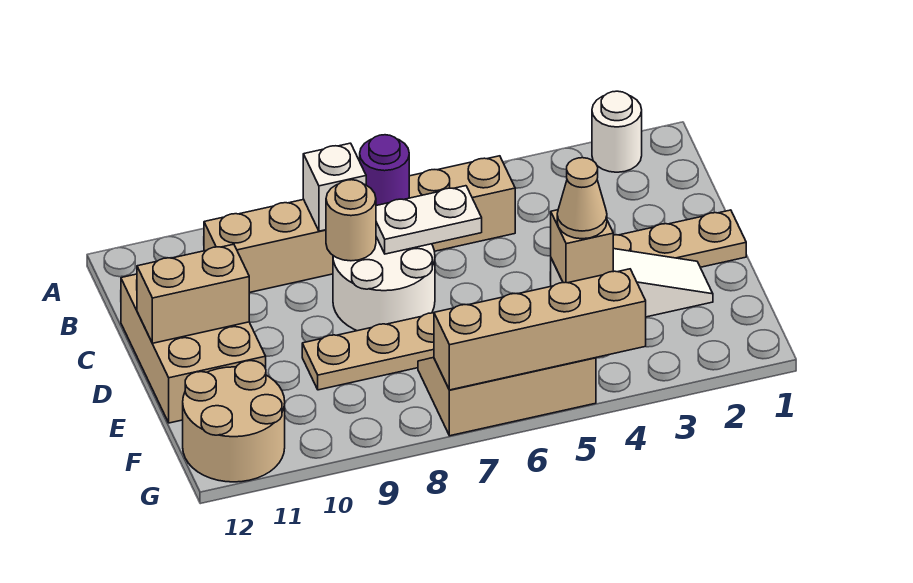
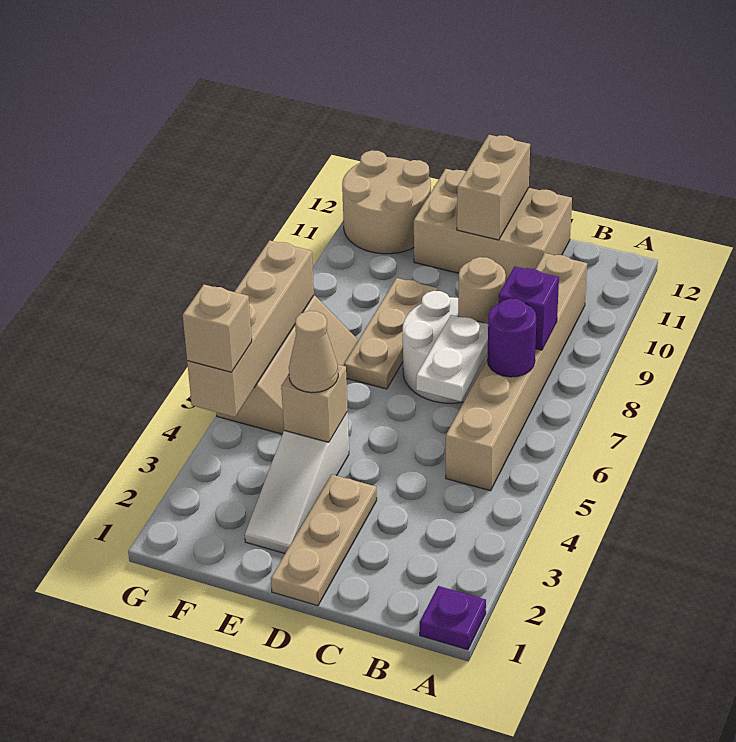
none -> purple plate A1 level 1
white round brick A2 level 1 -> none
white brick B8 level 2 -> purple brick B8 level 2
none -> tan brick G4 level 3

